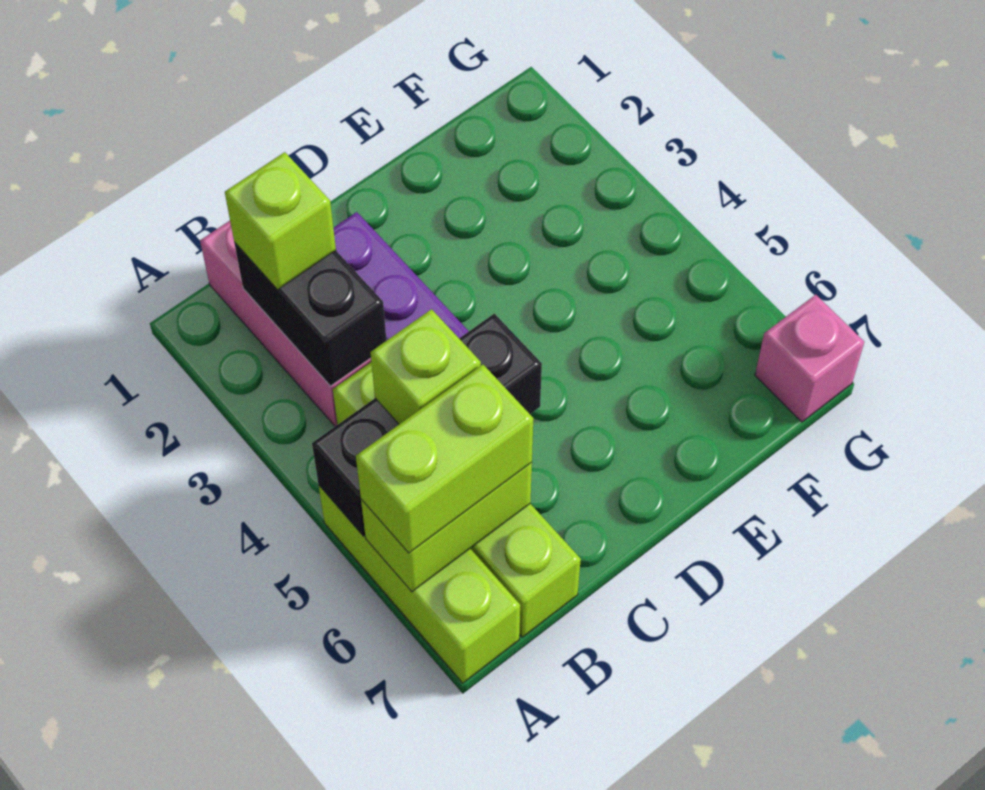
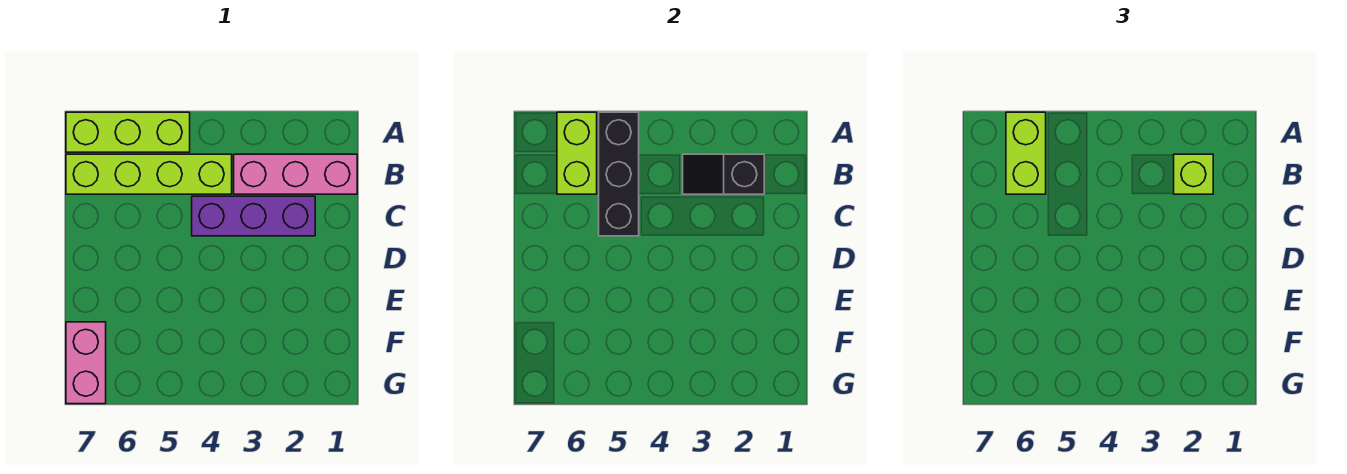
black brick B2:B3 level 2 -> black slope B2:B3 level 2 top 2
lime brick B5 level 3 -> none
pink brick G7 level 1 -> pink brick F7:G7 level 1

